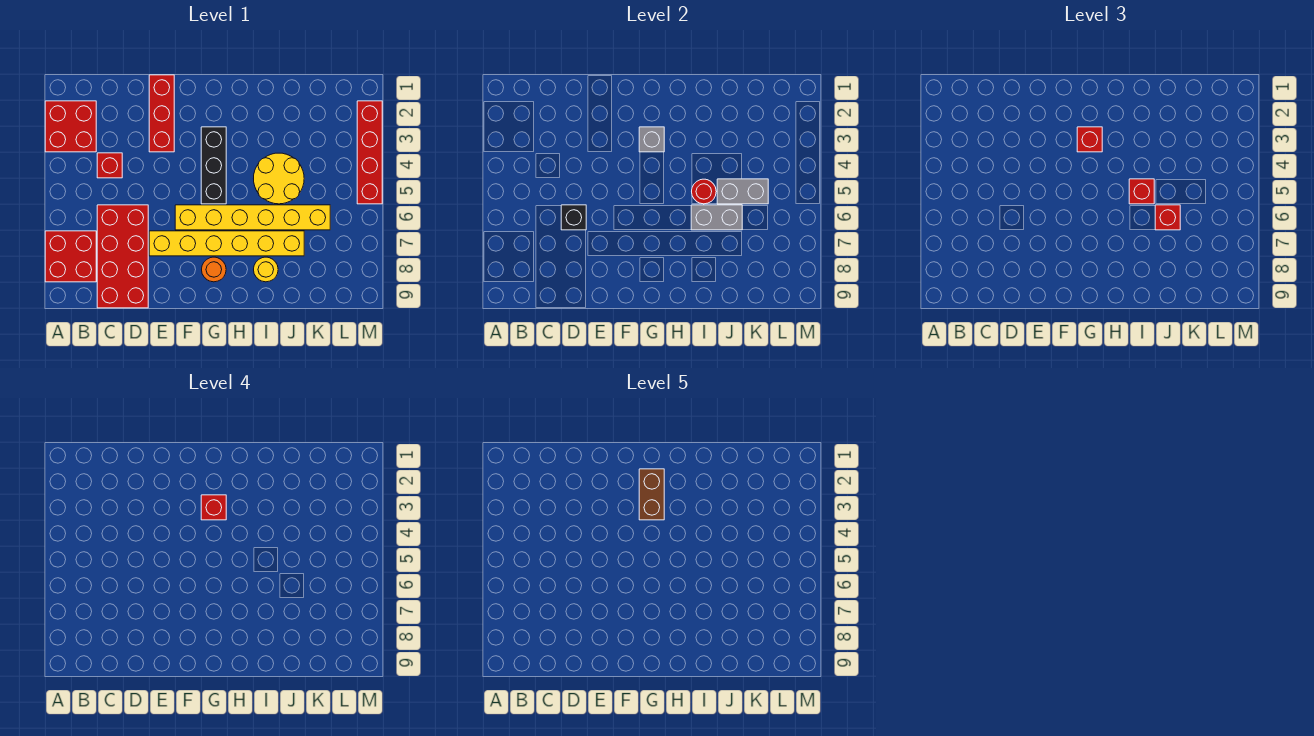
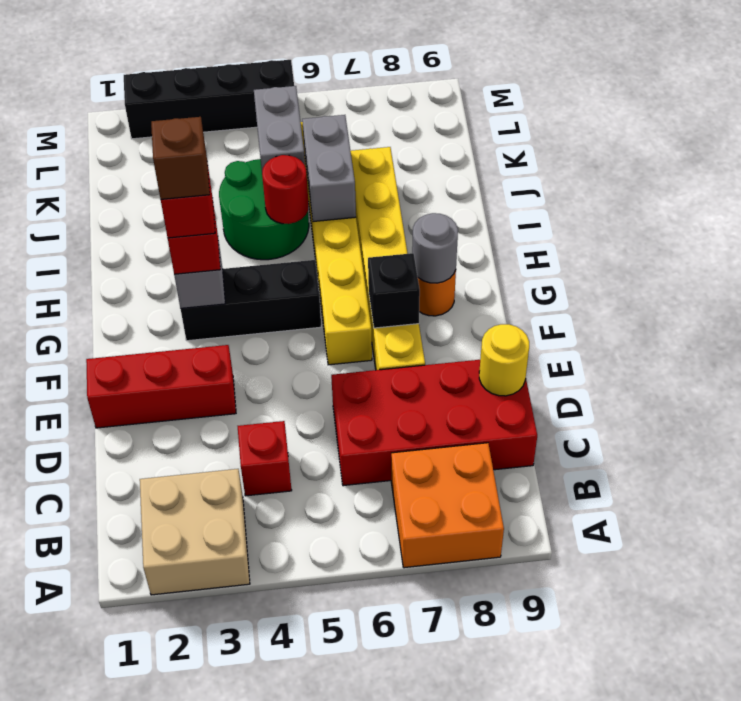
red brick A2:B3 level 1 -> tan brick A2:B3 level 1
red brick A7:B8 level 1 -> orange brick A7:B8 level 1
black brick D6 level 2 -> black brick F7 level 2
brown brick G2:G3 level 5 -> brown brick G3 level 5
none -> grey round brick G8 level 2
yellow round brick I4:J5 level 1 -> green round brick I4:J5 level 1
red brick I5 level 3 -> none
yellow round brick I8 level 1 -> yellow round brick D9 level 2
red brick J6 level 3 -> none
red brick M2:M5 level 1 -> black brick M2:M5 level 1

